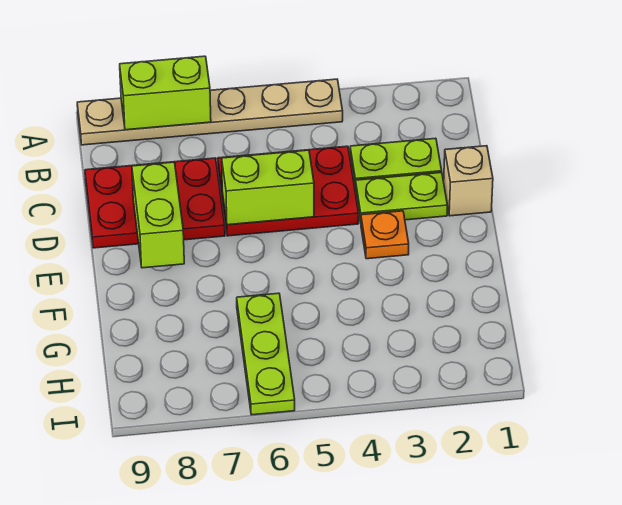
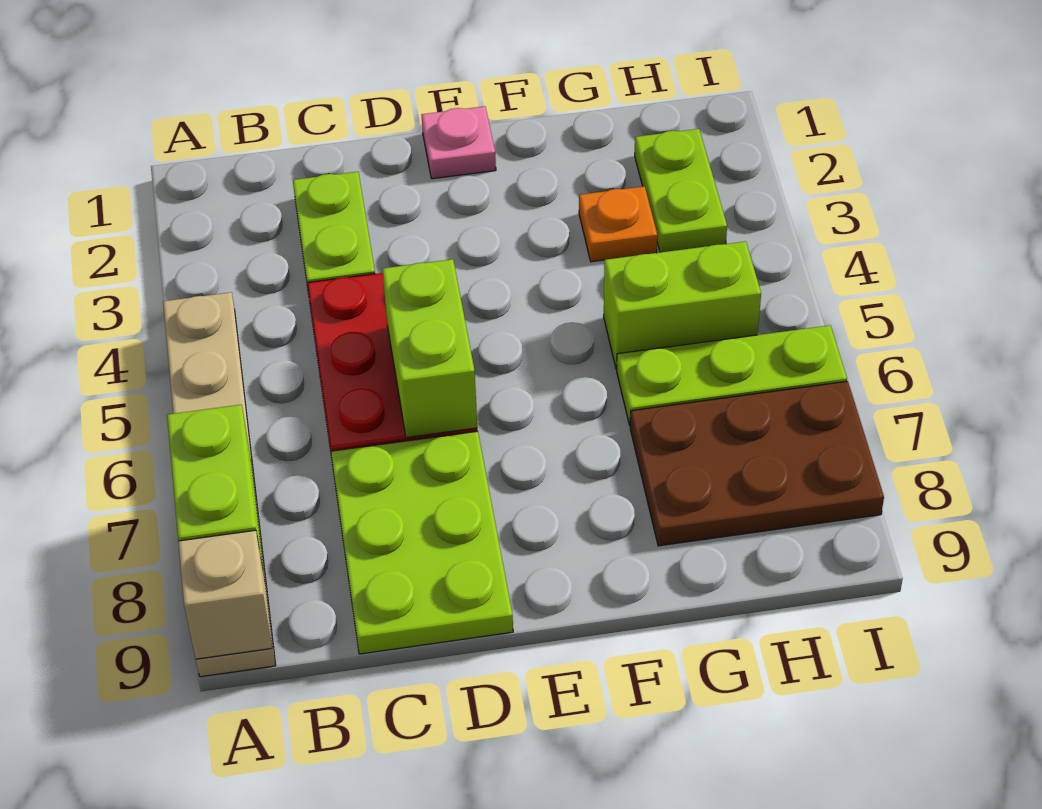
red plate C7:D9 level 1 -> lime plate C7:D9 level 1
tan brick D1 level 1 -> tan brick A9 level 2
lime plate D2:D3 level 1 -> lime plate H2:H3 level 1
lime brick D8:E8 level 2 -> lime brick G5:H5 level 1
none -> pink plate E1 level 1
orange plate E3 level 1 -> orange plate G3 level 1
none -> brown plate G7:I8 level 1

